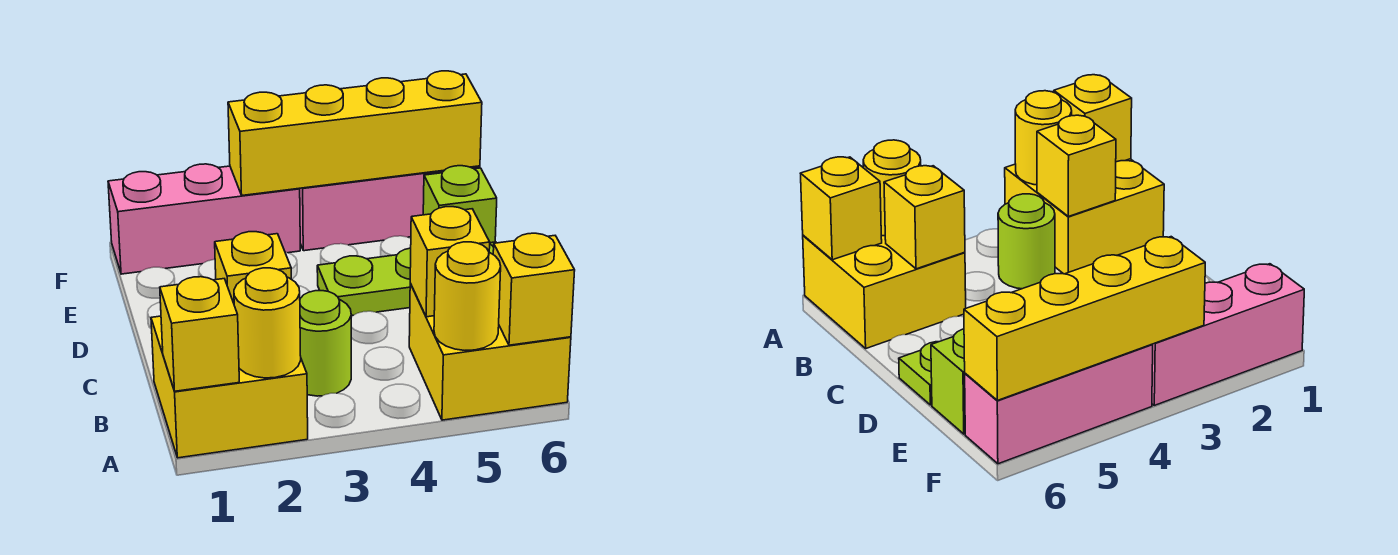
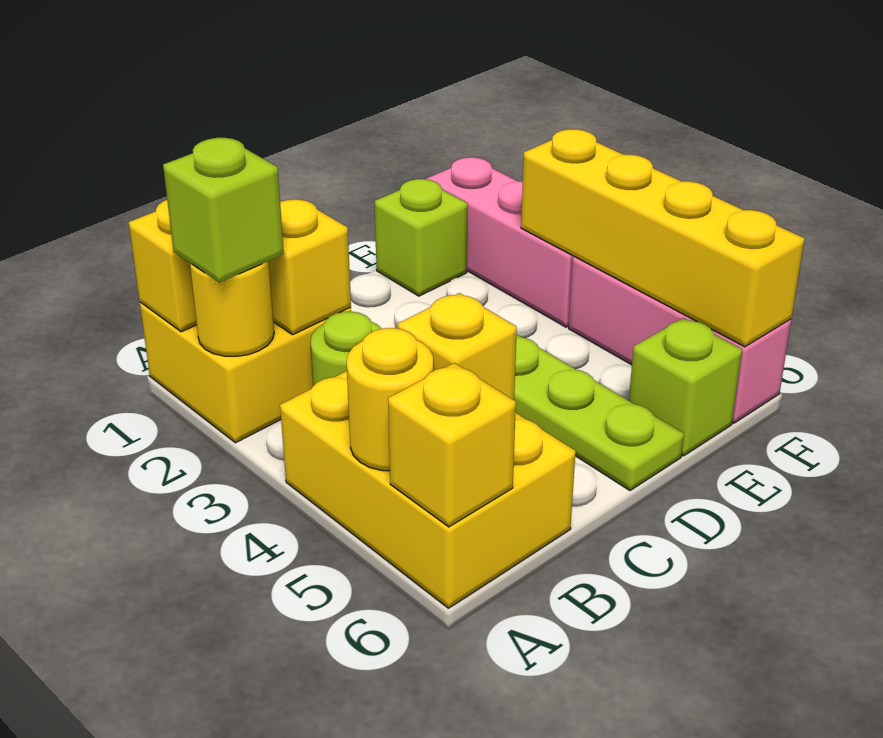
none -> lime brick A2 level 3
yellow brick A5:B6 level 1 -> yellow brick A4:B6 level 1
none -> lime brick E1 level 1

